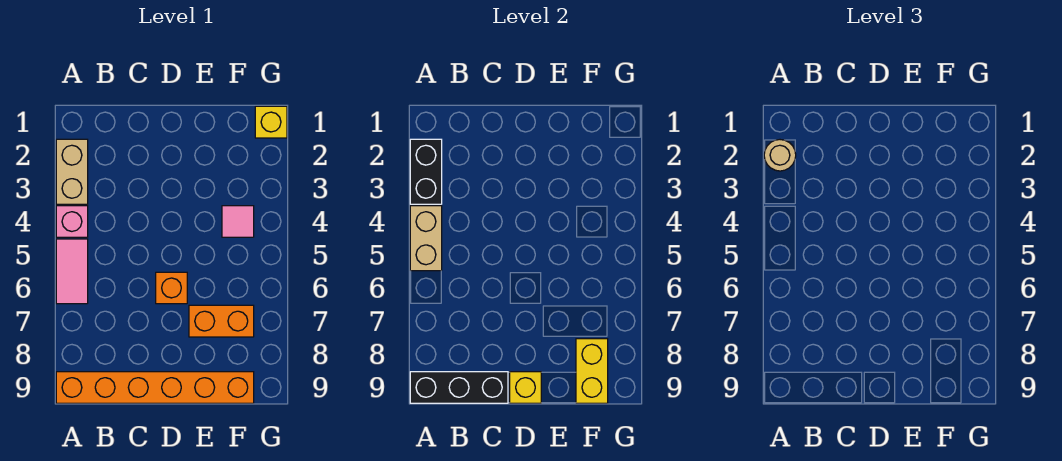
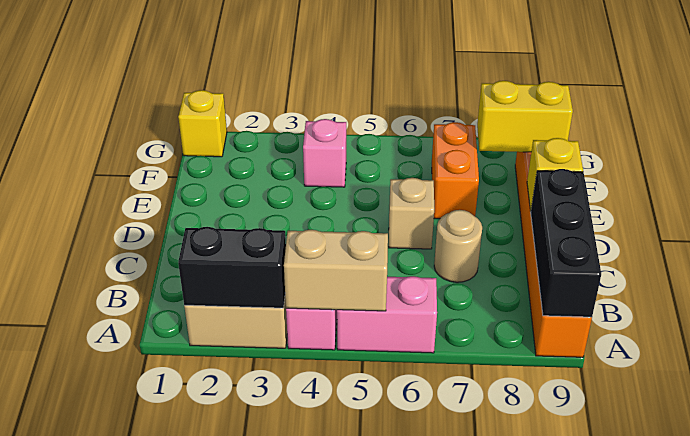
tan round brick A2 level 3 -> tan round brick C7 level 1
pink tile A5:A6 level 1 -> pink brick A5:A6 level 1
orange brick D6 level 1 -> tan brick D6 level 1
pink tile F4 level 1 -> pink brick F4 level 1

